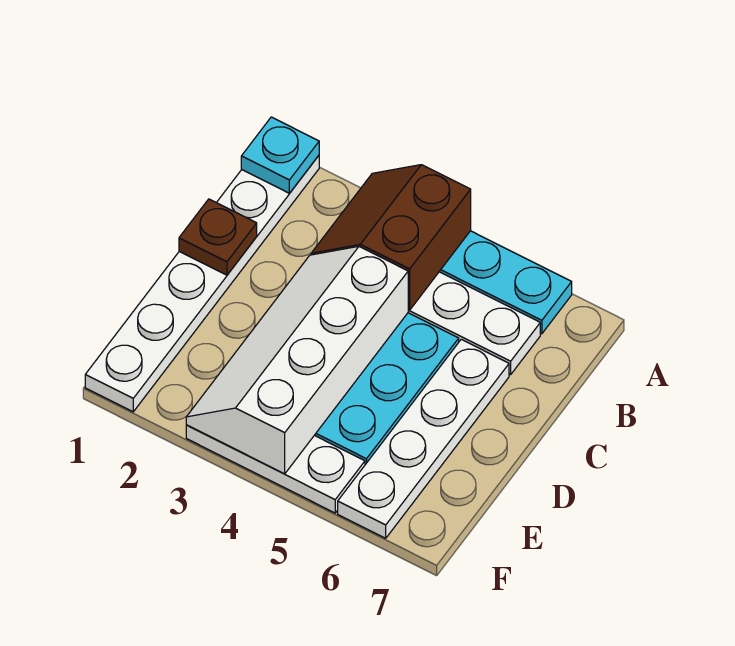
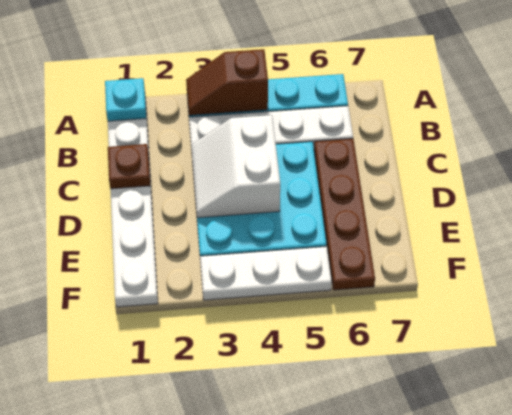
brown slope A3:B4 level 2 top 4 -> brown slope A3:A4 level 2 top 4
white slope C3:F4 level 2 top 4 -> white slope C3:D4 level 2 top 4
white plate C6:F6 level 1 -> brown plate C6:F6 level 1

